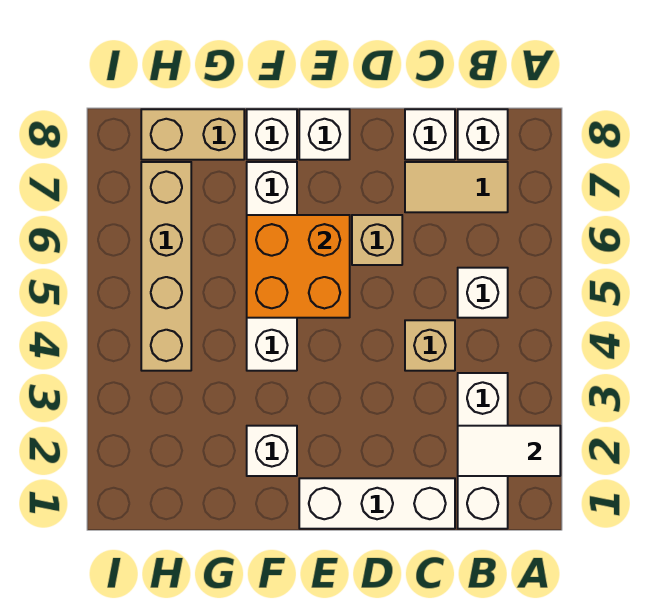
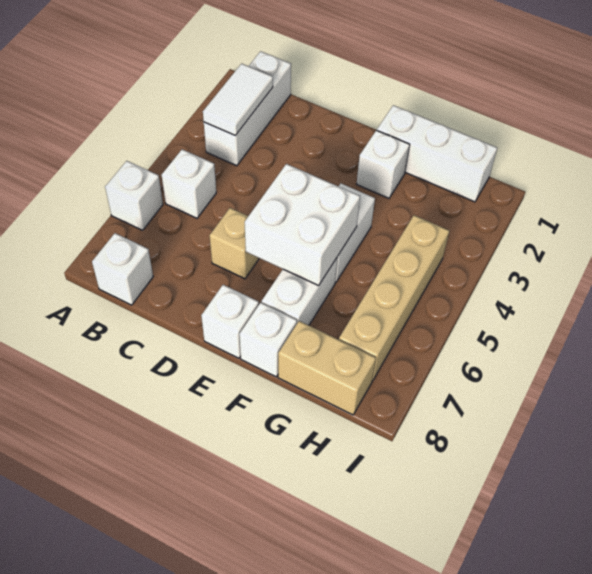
white tile A2:B2 level 2 -> white tile B2:B3 level 2
tan tile B7:C7 level 1 -> none
white brick C1:E1 level 1 -> white brick F1:H1 level 1
tan brick C4 level 1 -> none
white brick C8 level 1 -> white brick A6 level 1
orange brick E5:F6 level 2 -> white brick E5:F6 level 2

